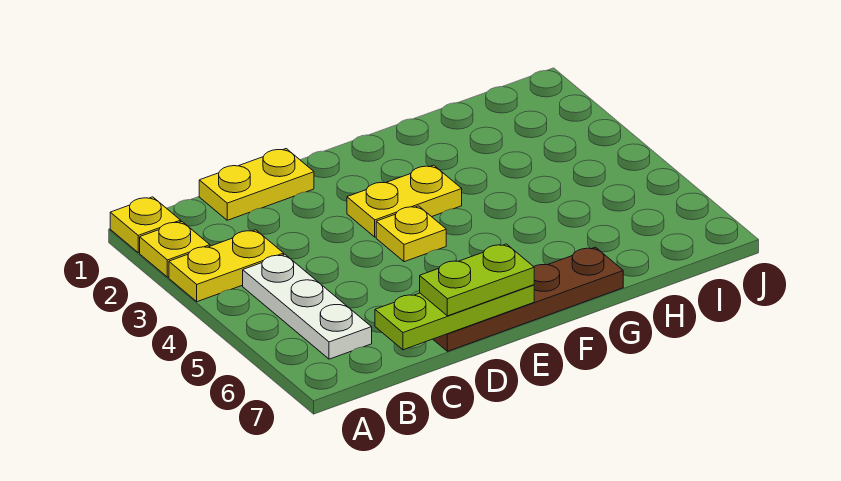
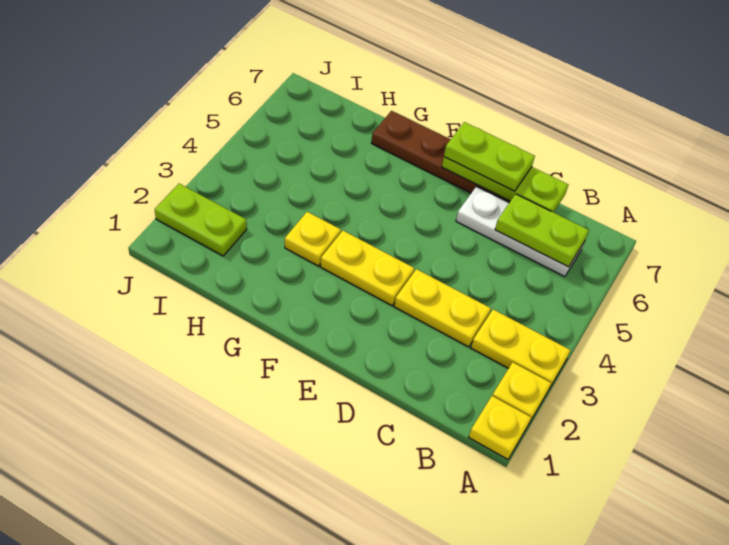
white plate B4:B6 level 1 -> white plate B6:D6 level 1
none -> lime plate B6:C6 level 2
yellow plate C1:D1 level 1 -> yellow plate C3:D3 level 1
yellow plate E4 level 1 -> yellow plate G3 level 1
none -> lime plate I2:J2 level 1

